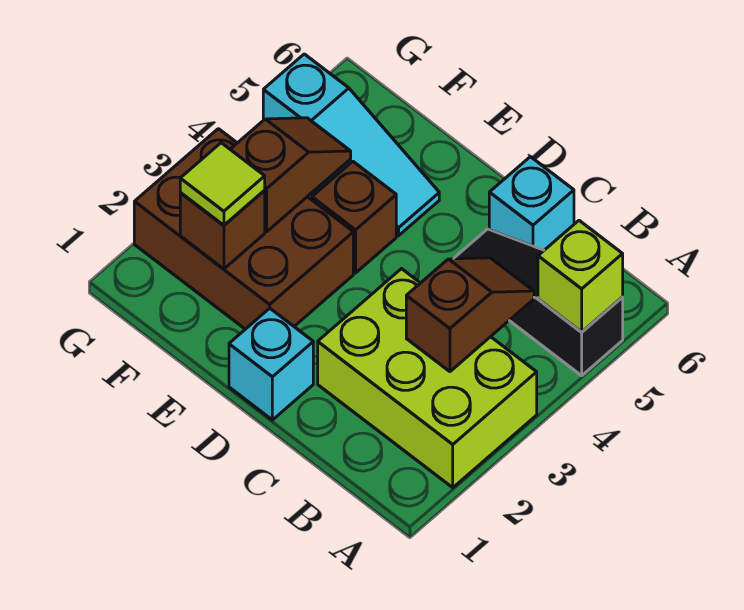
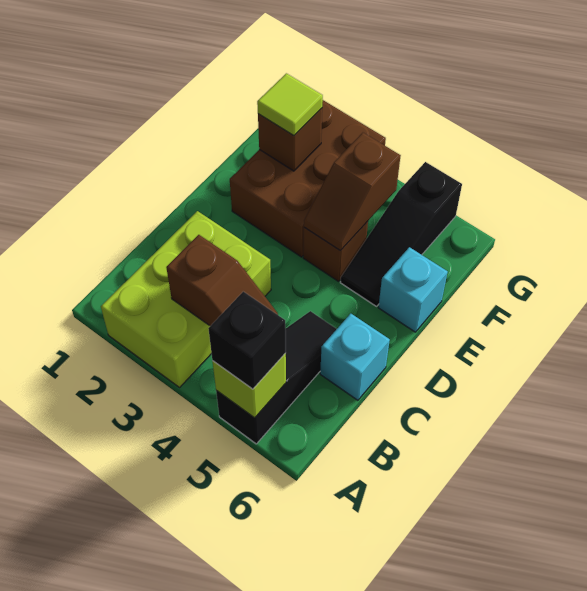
none -> black brick A5 level 3
cyan brick D1 level 1 -> cyan brick E6 level 1
cyan slope E5:G5 level 1 top G -> black slope E5:G5 level 1 top G
brown slope F3:F4 level 2 top 3 -> brown slope E4:F4 level 2 top F

